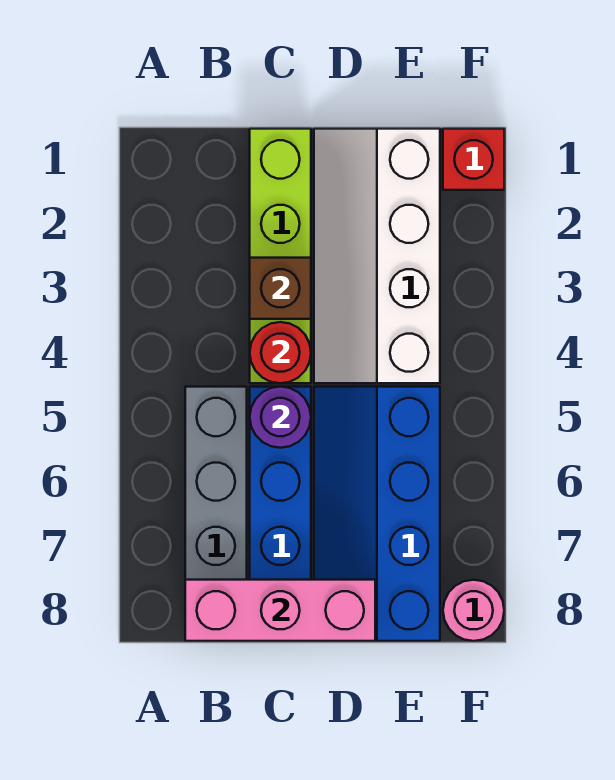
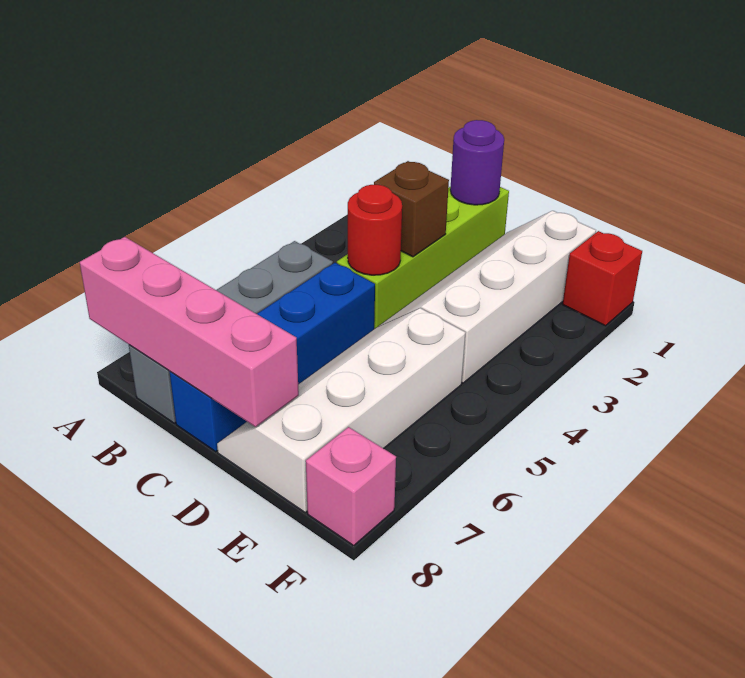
pink brick B8:D8 level 2 -> pink brick A8:D8 level 2
purple round brick C5 level 2 -> purple round brick C1 level 2
blue slope D5:E8 level 1 top E -> white slope D5:E8 level 1 top E
pink round brick F8 level 1 -> pink brick F8 level 1

